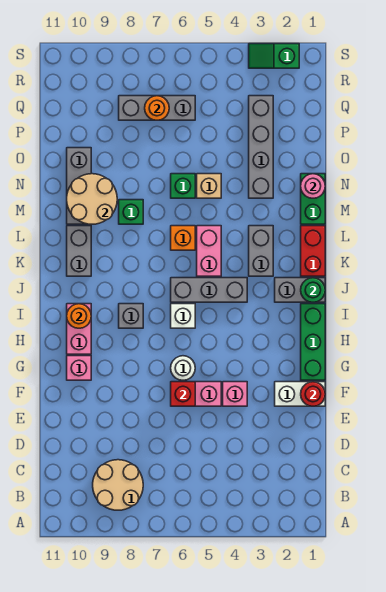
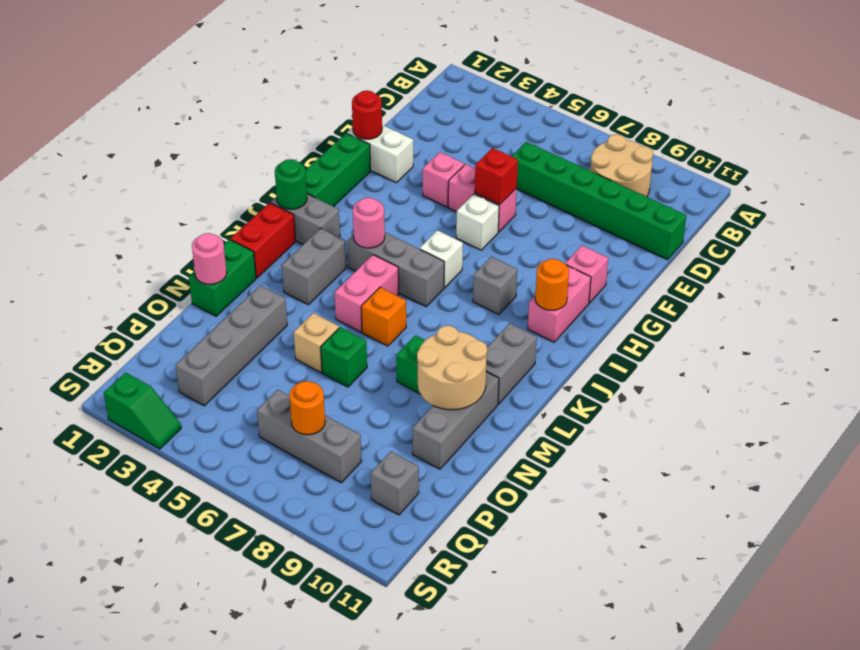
none -> green brick D6:D11 level 1
white round brick G6 level 1 -> white brick G6 level 1
none -> pink round brick J4 level 2
none -> grey brick Q10 level 1

